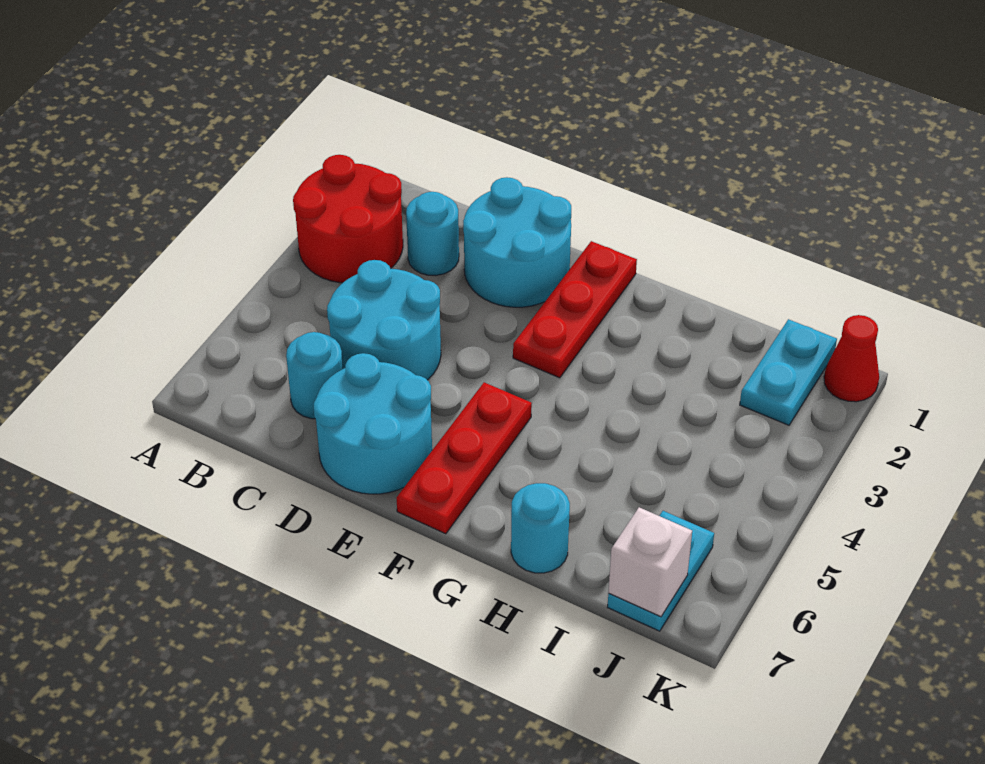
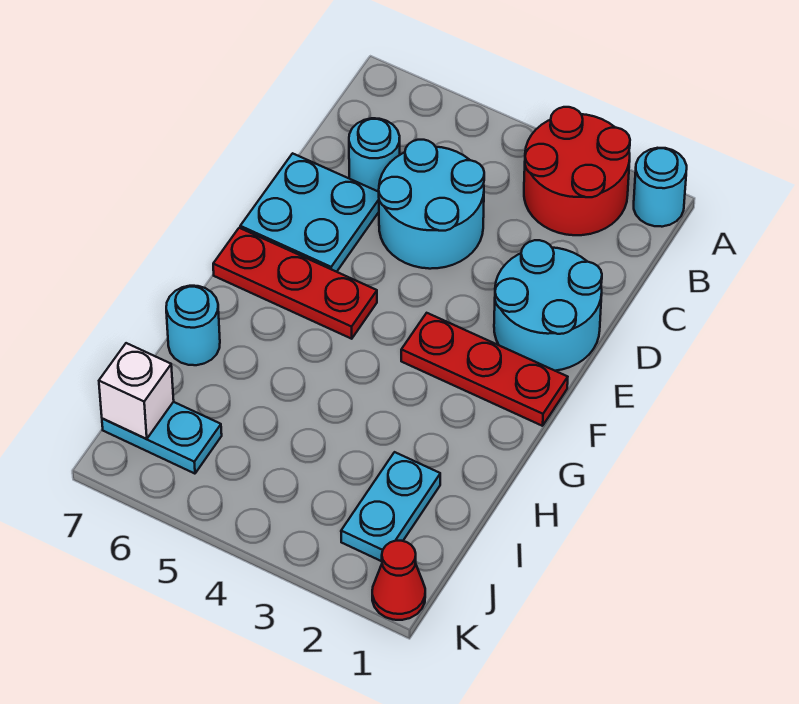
cyan round brick C2 level 1 -> cyan round brick A1 level 1
cyan round brick D6:E7 level 1 -> cyan plate D6:E7 level 1
cyan plate J1:J2 level 1 -> cyan plate I2:J2 level 1

